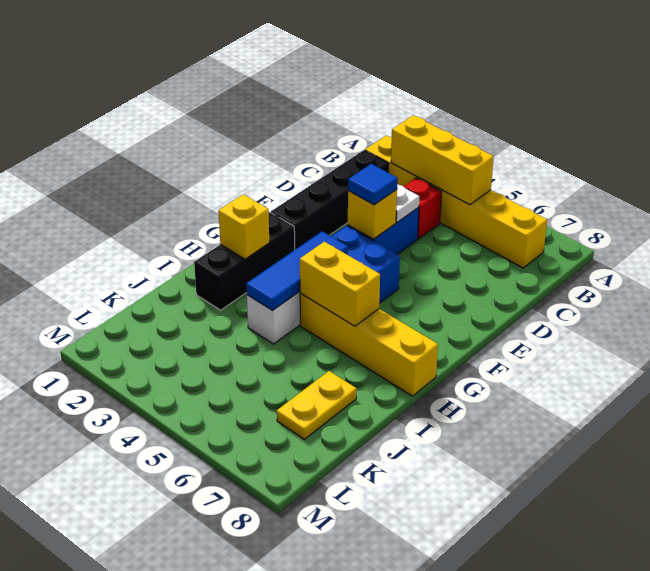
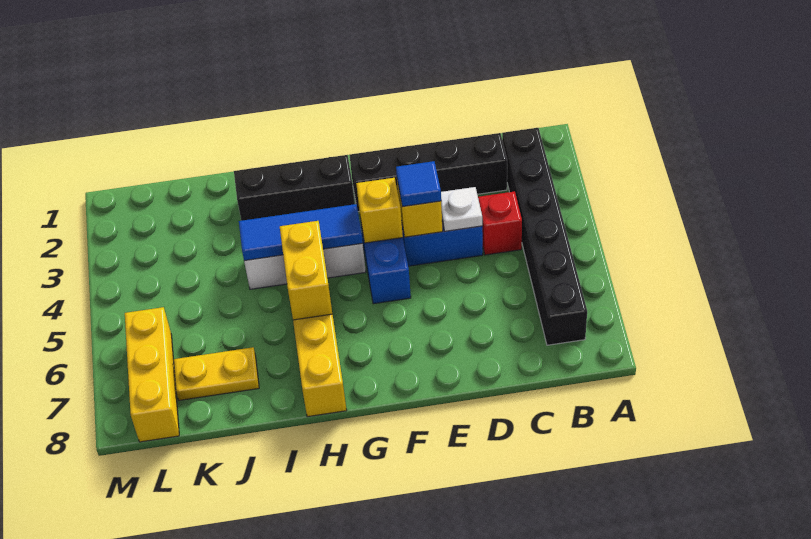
yellow brick B2:B7 level 1 -> black brick B2:B7 level 1
yellow brick B3:B5 level 2 -> yellow brick L6:L8 level 1
yellow brick H2 level 2 -> yellow brick F4 level 2

